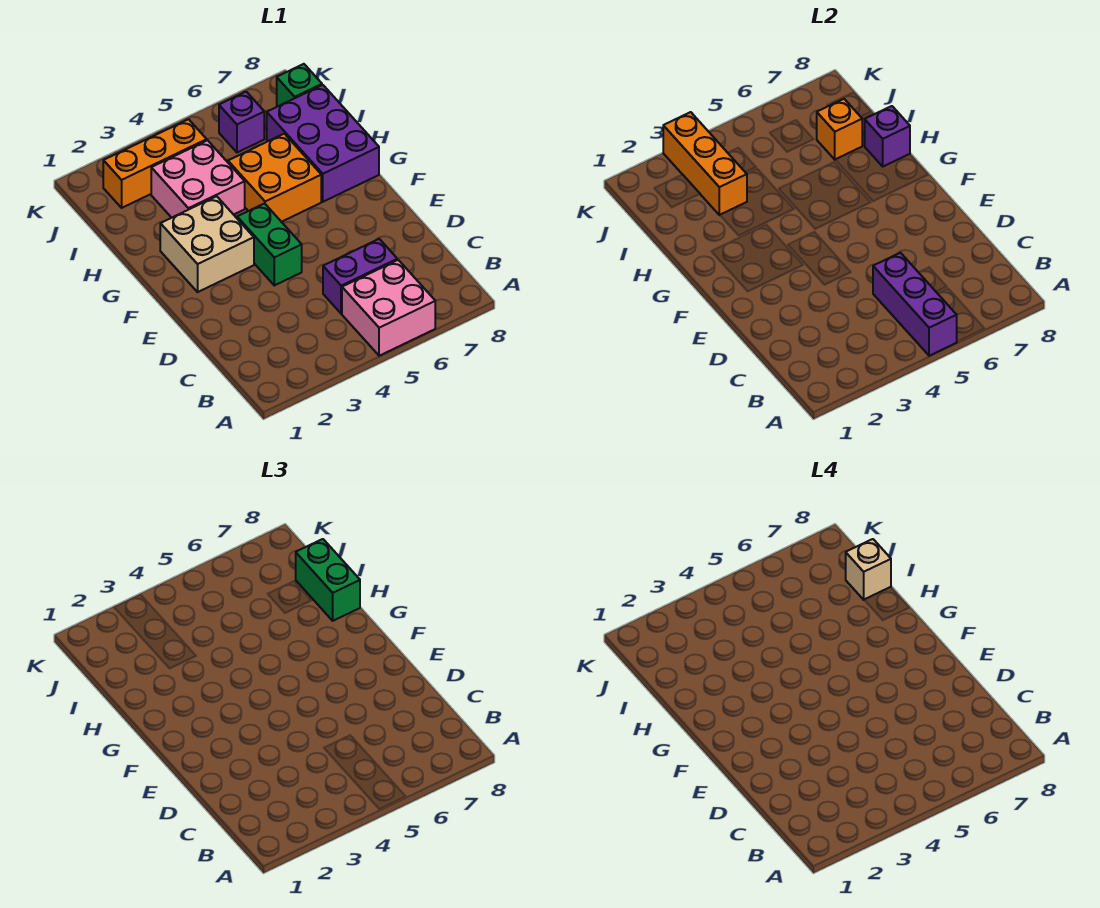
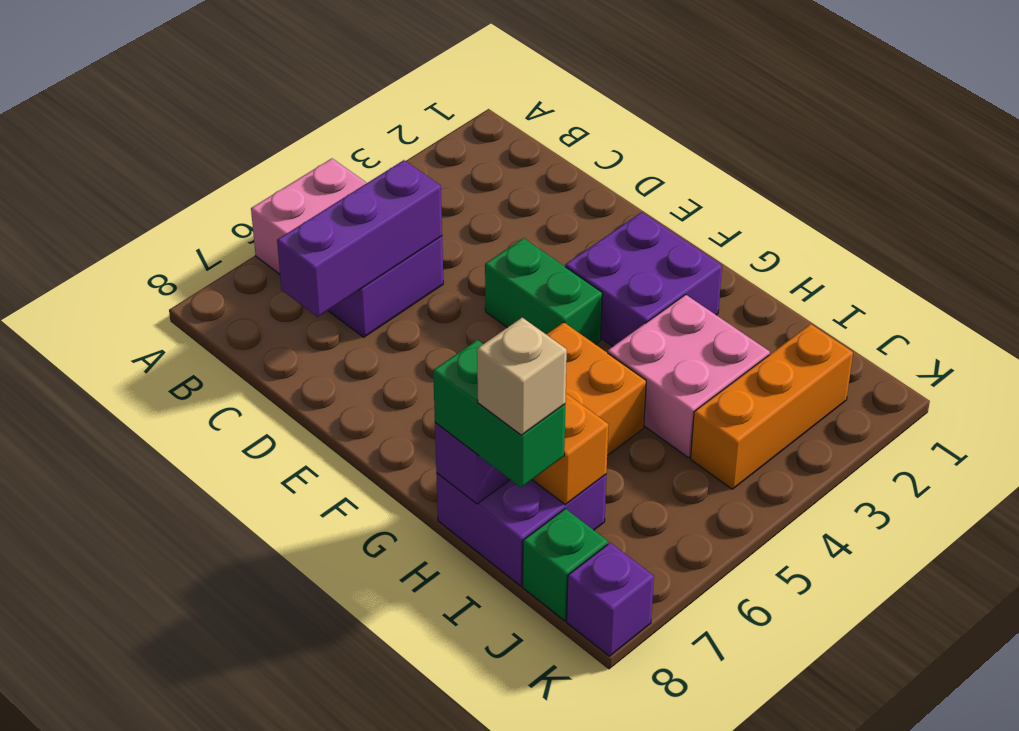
purple brick A5:C5 level 2 -> purple brick C5:C7 level 2
tan brick F2:G3 level 1 -> purple brick F2:G3 level 1
purple brick G7:I8 level 1 -> purple brick H7:I8 level 1
orange brick I3:K3 level 2 -> none
purple brick J6 level 1 -> purple brick K8 level 1

